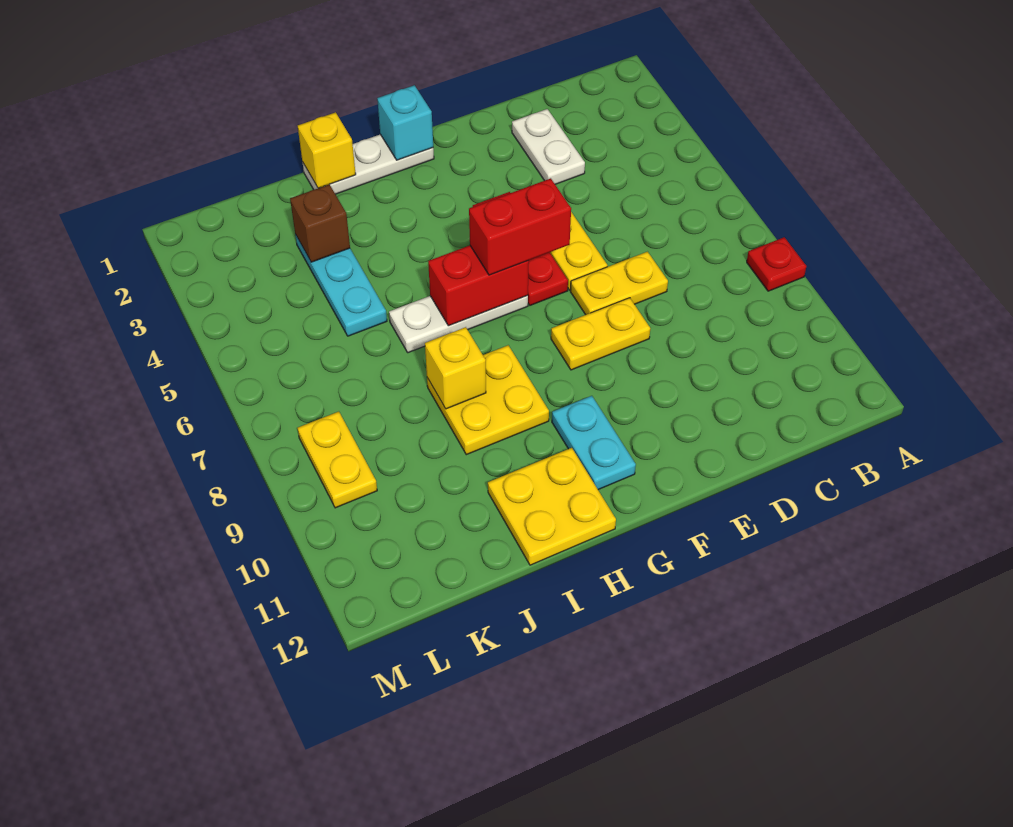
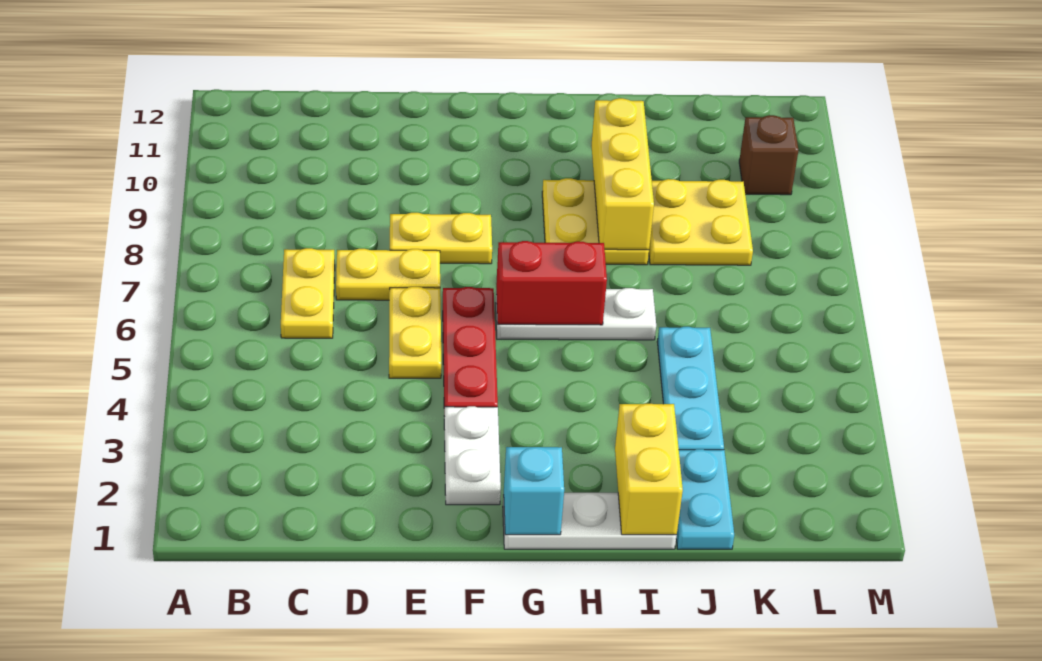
red plate A8 level 1 -> none
white plate D2:D3 level 1 -> white plate F2:F3 level 1
red brick F6:G6 level 3 -> none
cyan plate G10:G11 level 1 -> cyan plate J1:J2 level 1
yellow plate H11:I12 level 1 -> yellow plate J8:K9 level 1
yellow brick I1 level 2 -> yellow brick I1:I2 level 2
yellow brick I8 level 2 -> yellow brick I8:I10 level 2
brown brick J3 level 2 -> brown brick L10 level 1
yellow plate L8:L9 level 1 -> yellow plate C6:C7 level 1

